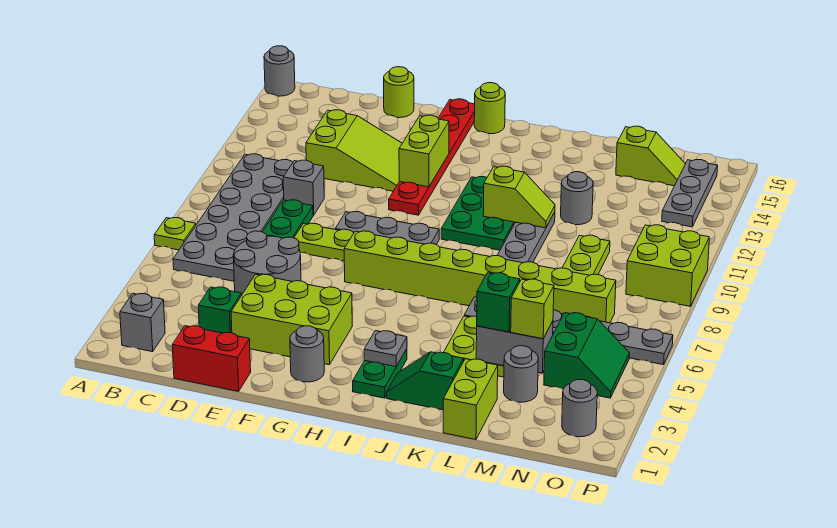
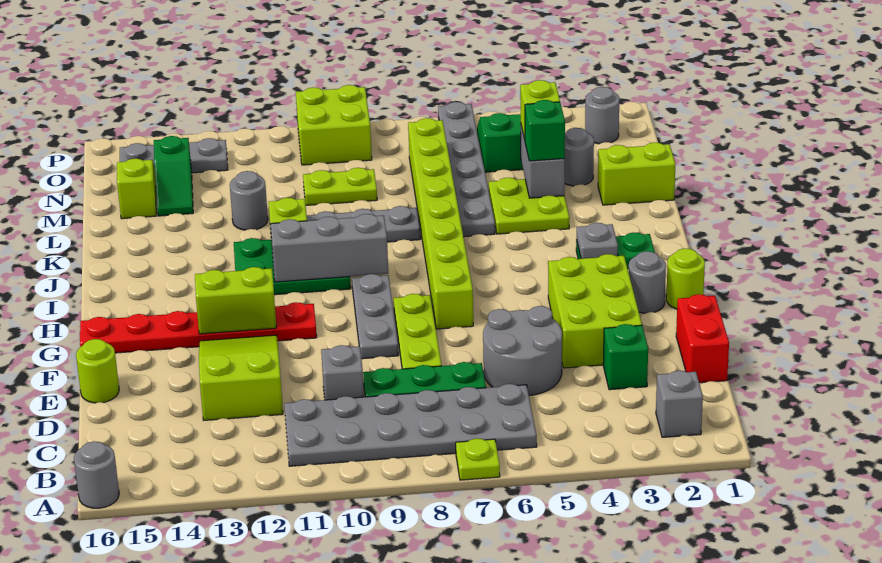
lime round brick H16 level 1 -> lime round brick G1 level 1
none -> grey brick I9:I11 level 2
green slope J2:K2 level 1 top K -> green slope M14:N14 level 1 top N

